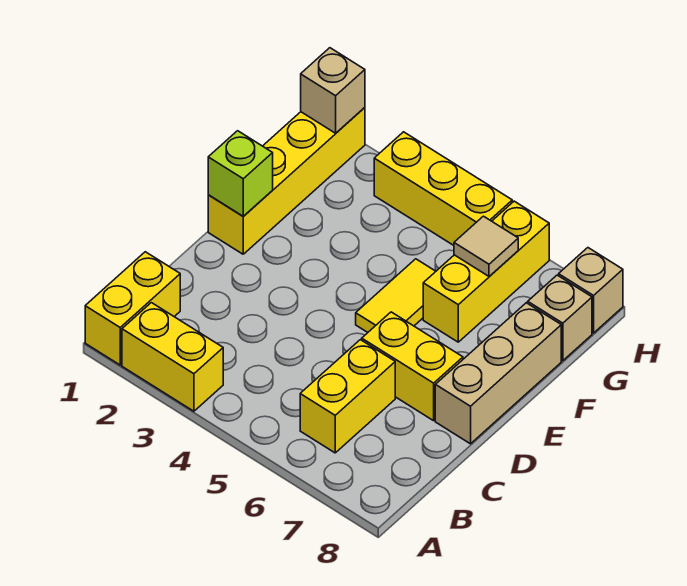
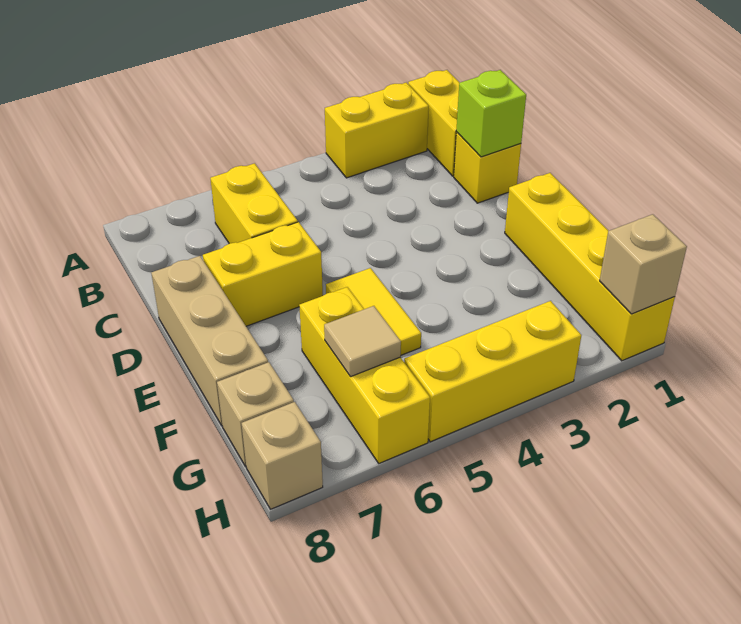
none -> yellow brick C1 level 1
lime brick E1 level 2 -> lime brick C1 level 2

